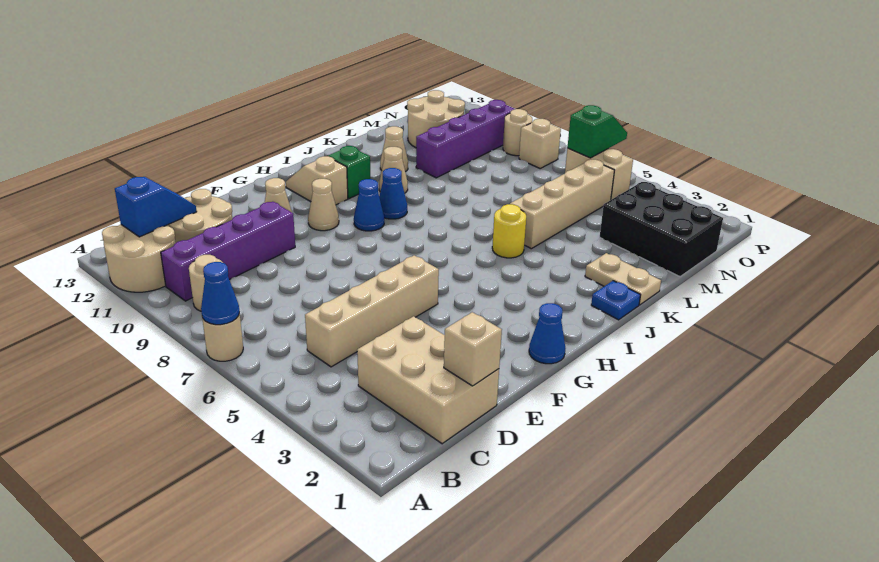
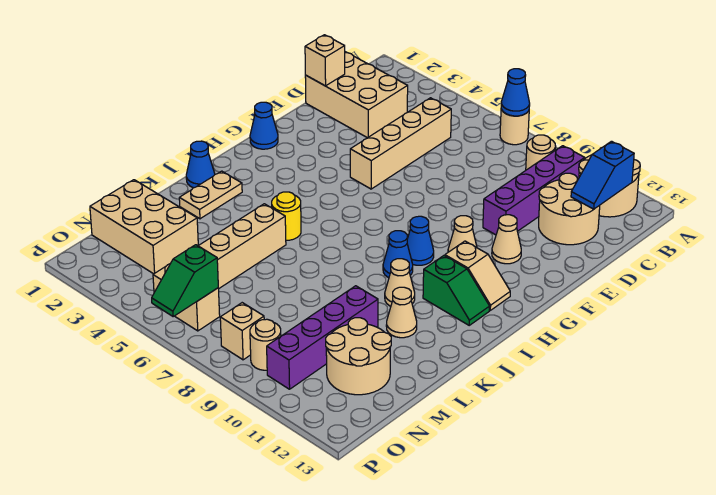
blue plate J1 level 1 -> blue cone J1 level 1
tan plate K1:K2 level 1 -> tan plate J2:K2 level 1
black brick M1:N3 level 1 -> tan brick M1:N3 level 1

